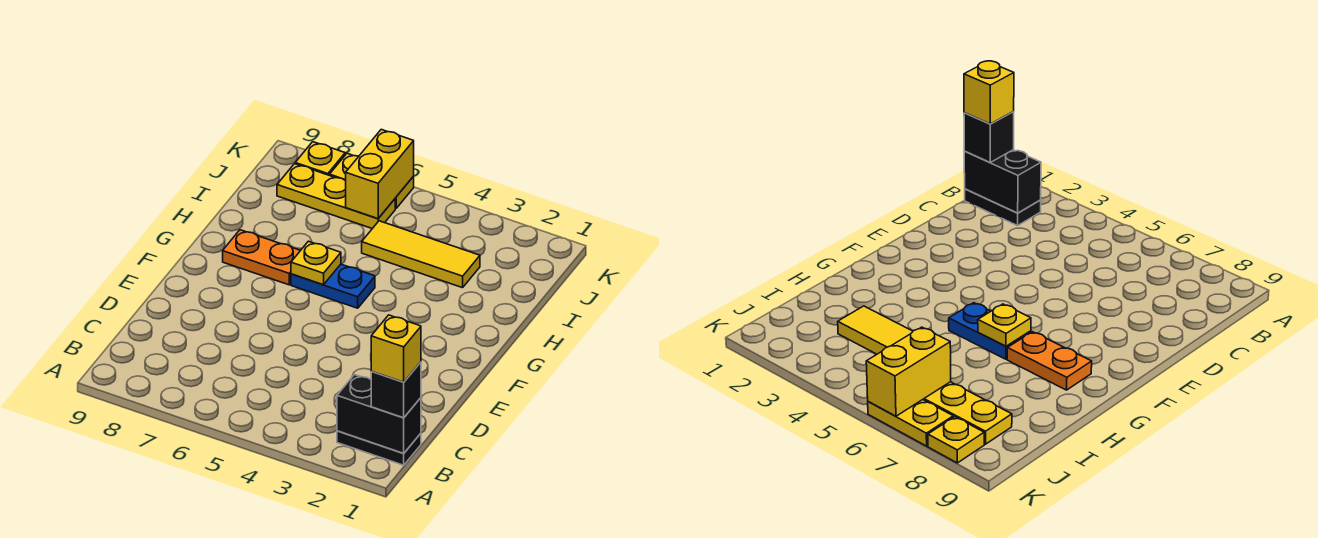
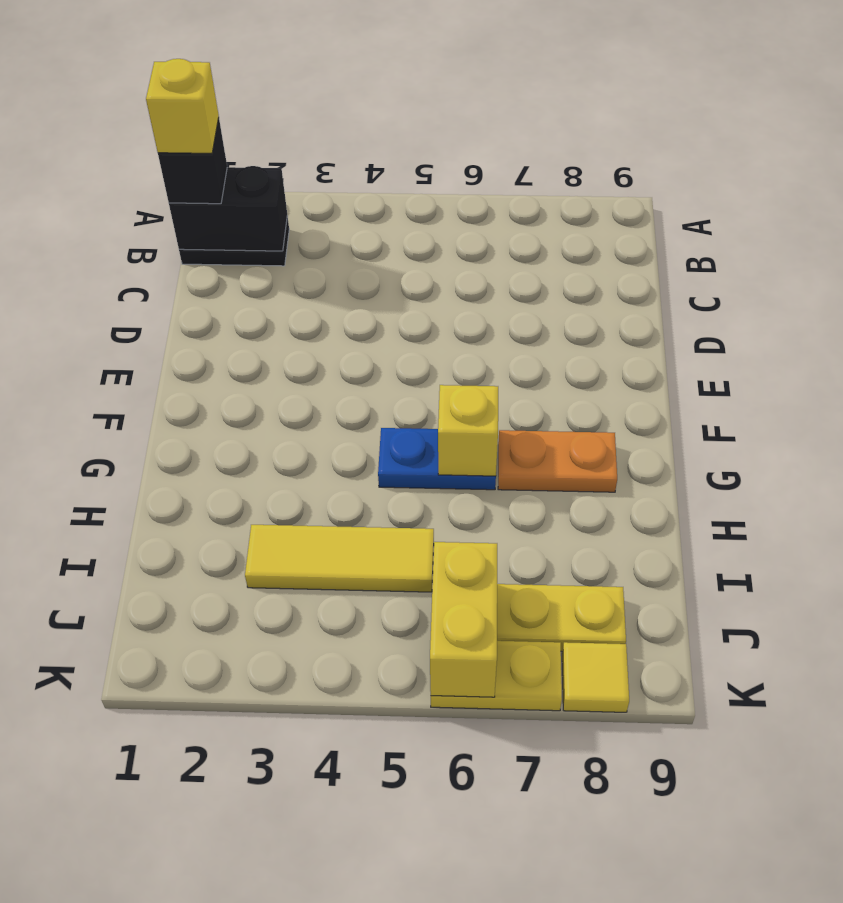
yellow plate G6 level 2 -> yellow brick G6 level 2
yellow plate K8 level 1 -> yellow tile K8 level 1

